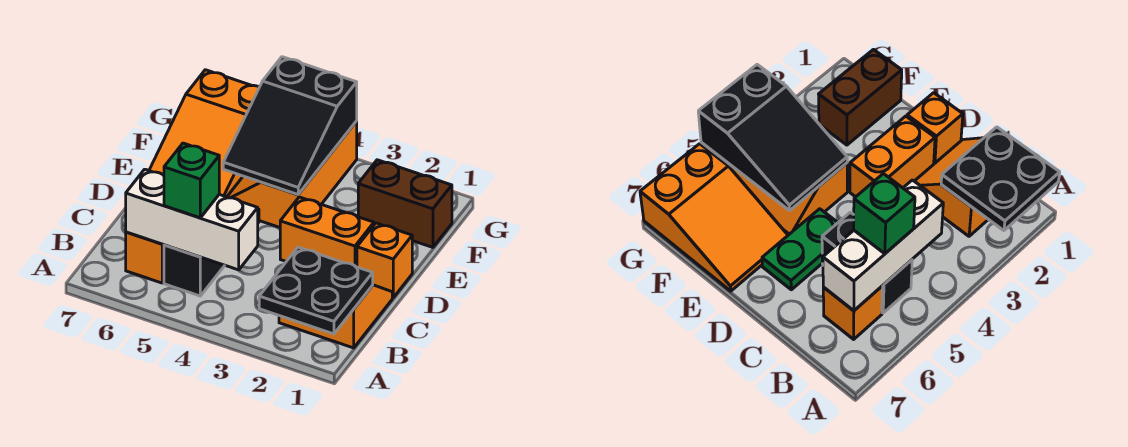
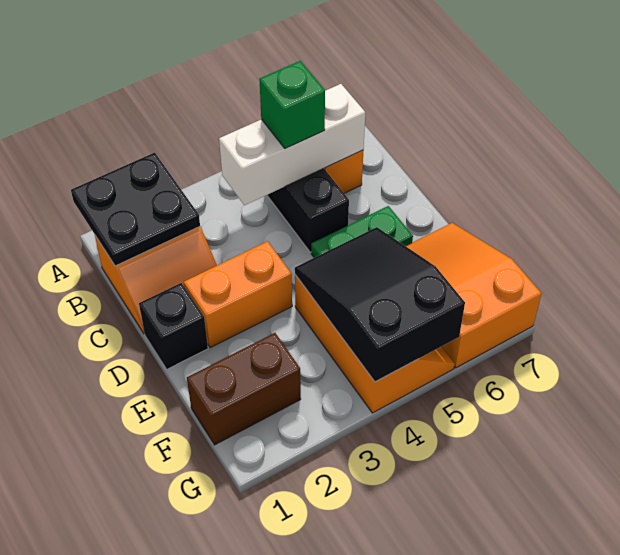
orange brick D1 level 1 -> black brick D1 level 1

